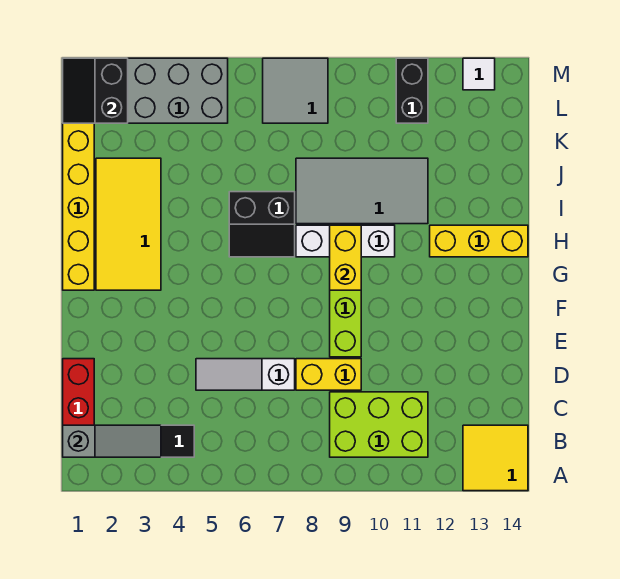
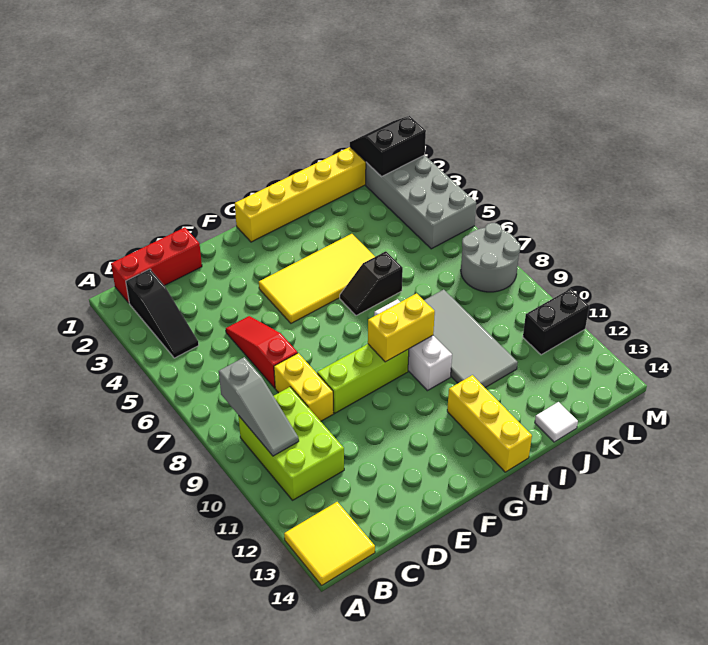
grey slope B1:B3 level 2 top 1 -> grey slope B8:B10 level 2 top 8
white slope D5:D7 level 1 top 7 -> red slope D5:D7 level 1 top 7
yellow tile G2:J3 level 1 -> yellow tile F4:I5 level 1
black slope H6:I7 level 1 top I -> black slope H6:I6 level 1 top I
grey tile L7:M8 level 1 -> grey round brick L7:M8 level 1
white tile M13 level 1 -> white tile J14 level 1

